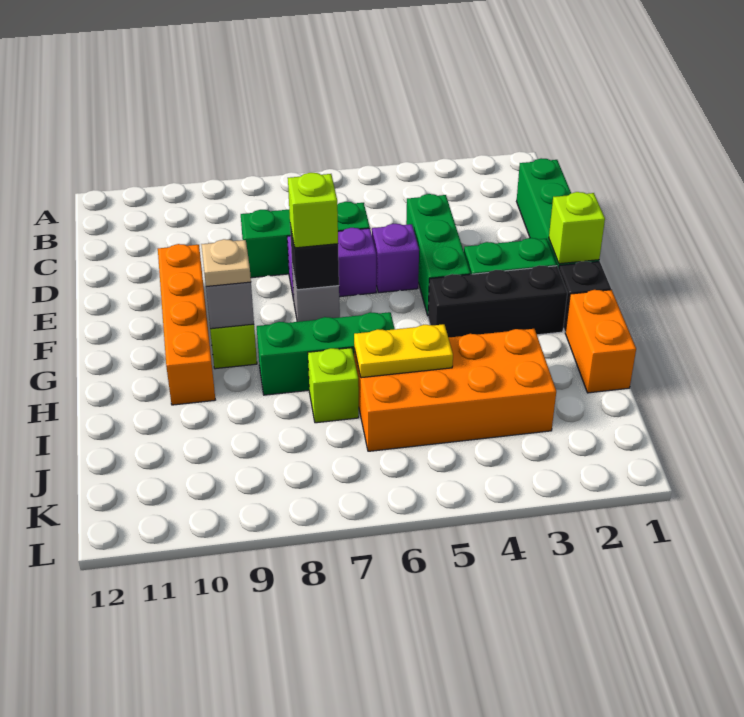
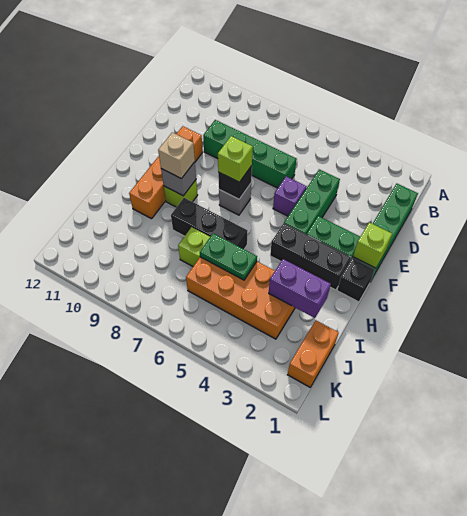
green brick D6:D8 level 1 -> green brick D6:D9 level 1
purple brick E6:E7 level 1 -> purple brick I2:I3 level 2
tan plate G9 level 3 -> tan brick G9 level 3
orange brick H1:I1 level 1 -> orange brick J1:K1 level 1
green brick H6:H8 level 1 -> black brick H6:H8 level 1
yellow plate I5:I6 level 2 -> green plate I5:I6 level 2

